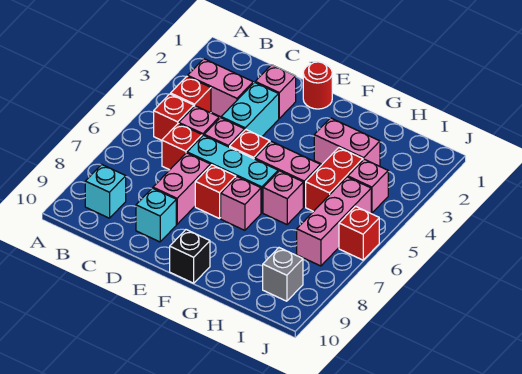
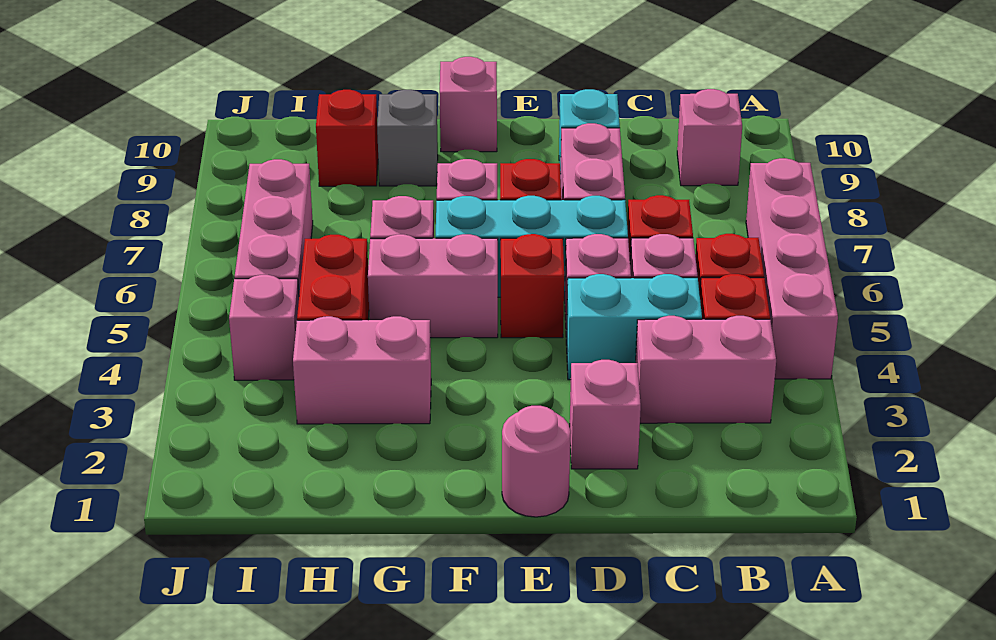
none -> pink brick A4:A7 level 1
cyan brick B9 level 1 -> pink brick B9 level 1
cyan brick D3:D4 level 1 -> cyan brick C4:D4 level 1
red round brick E1 level 1 -> pink round brick E1 level 1
black brick F10 level 1 -> pink brick F10 level 1
grey brick I9 level 1 -> grey brick G9 level 1
red brick J6 level 1 -> red brick H9 level 1

